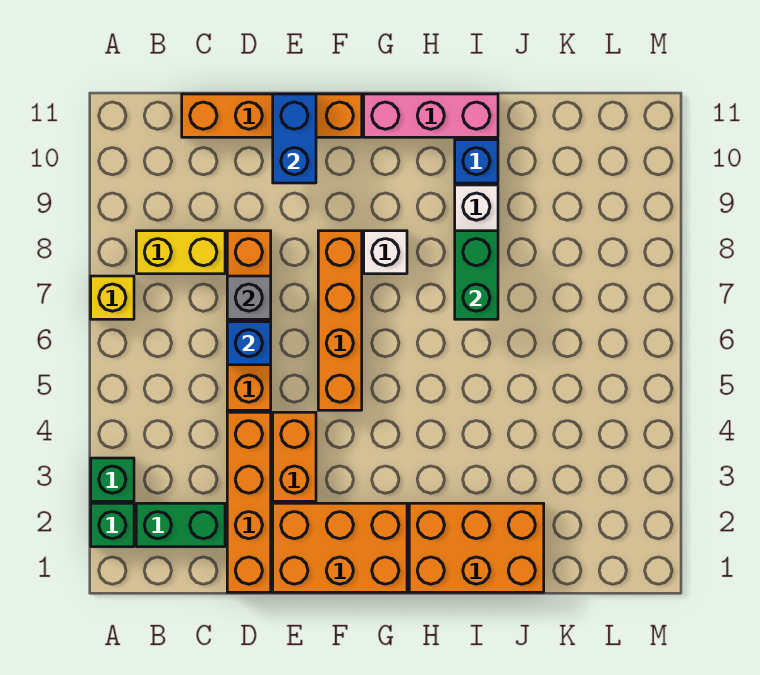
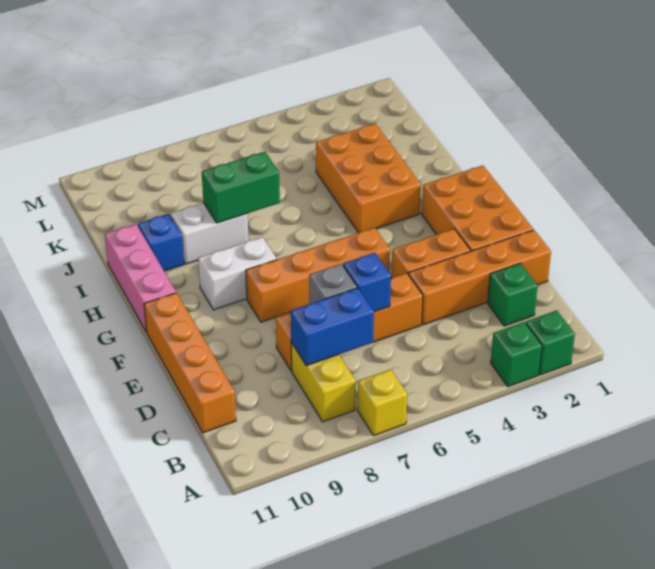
green brick B2:C2 level 1 -> green brick C2 level 1
blue brick E10:E11 level 2 -> blue brick C7:C8 level 2
white brick G8 level 1 -> white brick G8:G9 level 1
orange brick H1:J2 level 1 -> orange brick H3:J4 level 1

